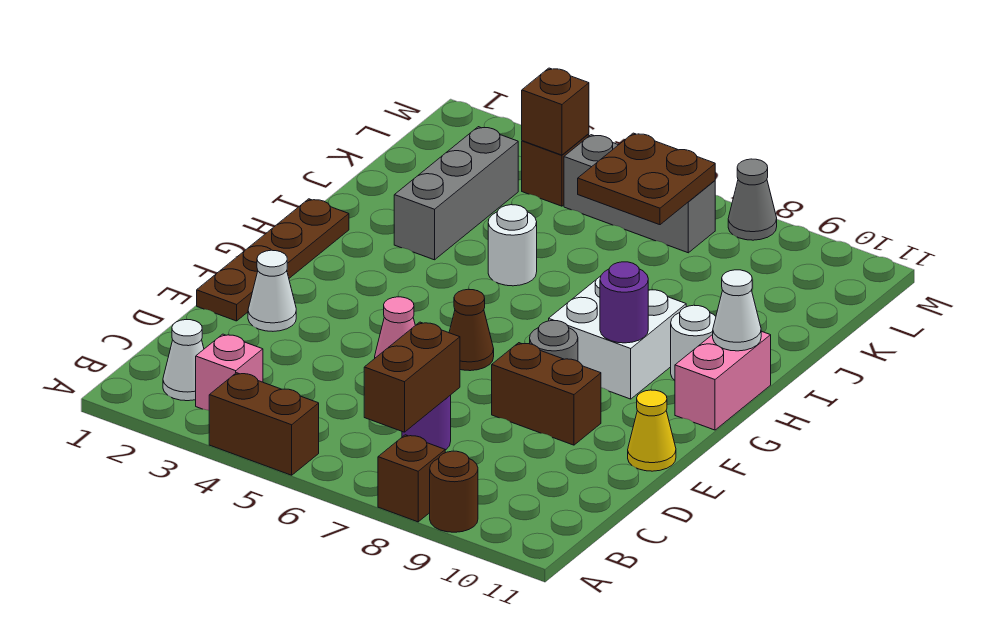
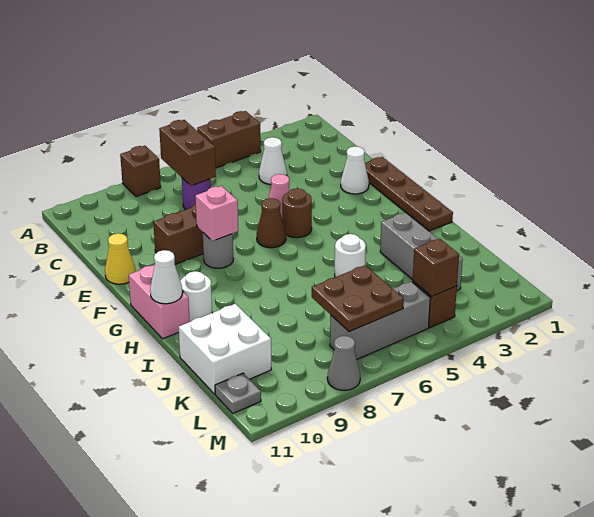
brown round brick A9 level 1 -> brown round brick F5 level 1
white cone B2 level 1 -> white cone C4 level 1
pink brick B3 level 1 -> pink brick F8 level 2
white brick G8:H9 level 1 -> white brick J10:K11 level 1
purple round brick G9 level 2 -> none
none -> grey plate L11 level 1

